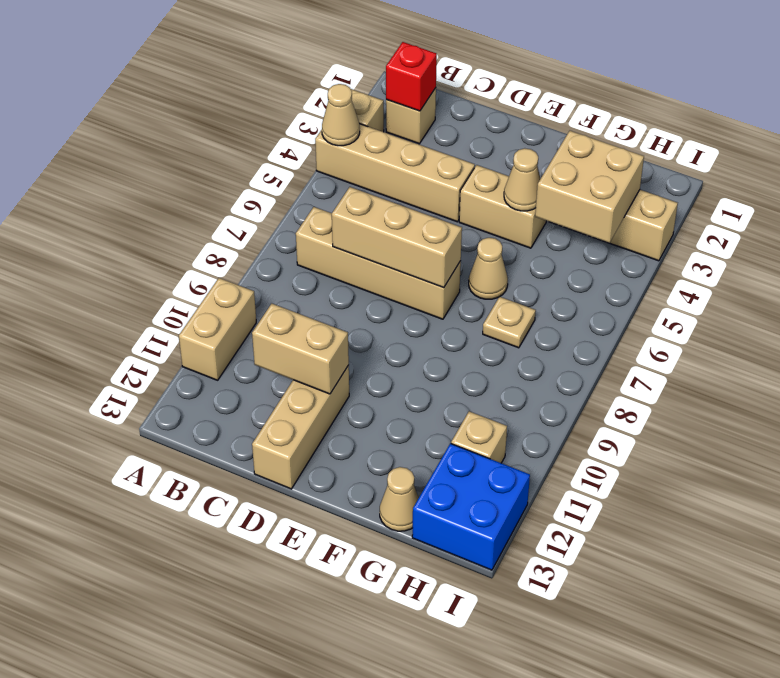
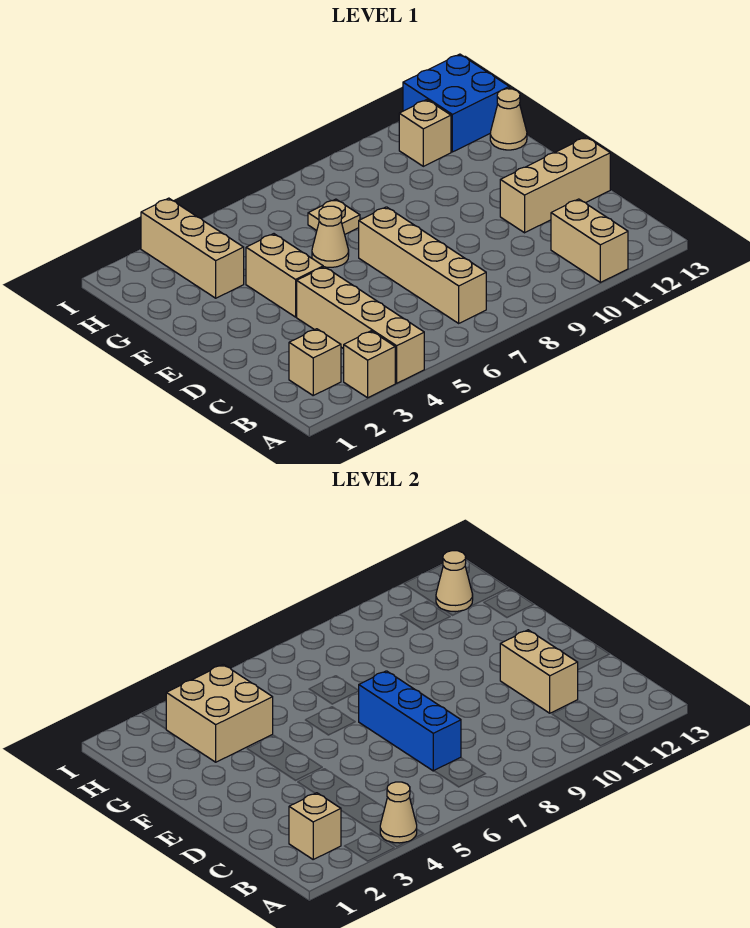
tan brick A10:A11 level 1 -> tan brick A11:B11 level 1
red brick B2 level 2 -> tan brick B2 level 2
tan brick C7:E7 level 2 -> blue brick C7:E7 level 2
tan cone F4 level 2 -> tan cone H12 level 2

